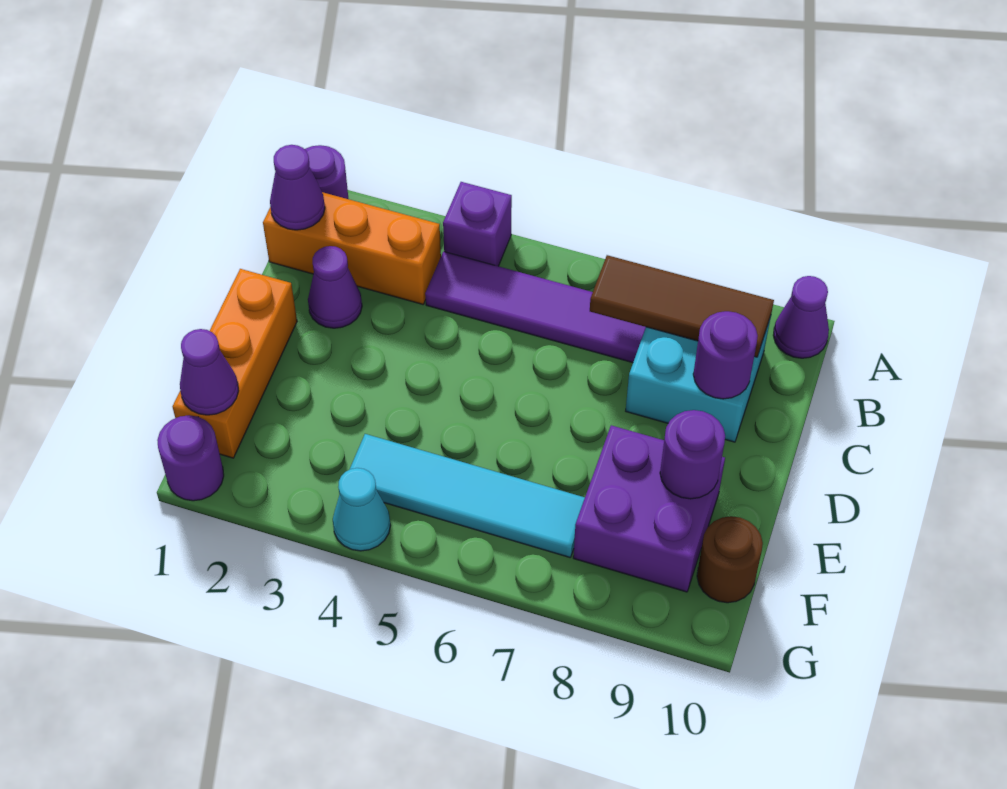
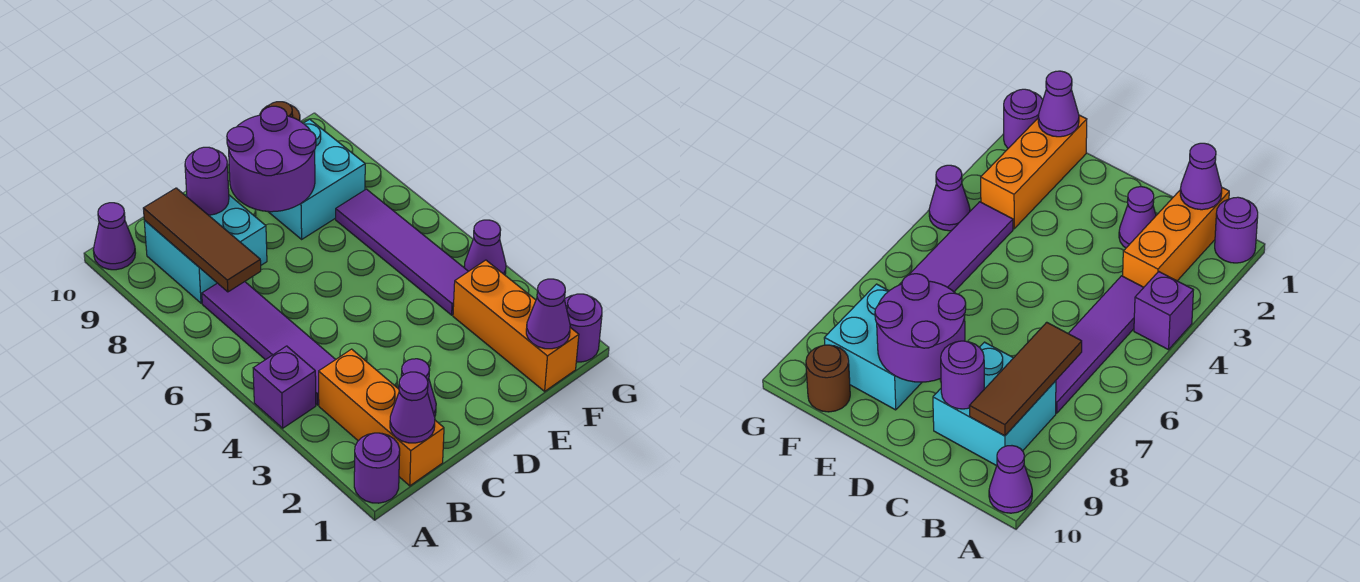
orange brick D1:F1 level 1 -> orange brick F1:F3 level 1
purple brick E8:F9 level 1 -> cyan brick E8:F9 level 1
purple round brick E9 level 2 -> purple round brick D8:E9 level 2
cyan tile F4:F7 level 1 -> purple tile F4:F7 level 1
cyan cone G4 level 1 -> purple cone G4 level 1

